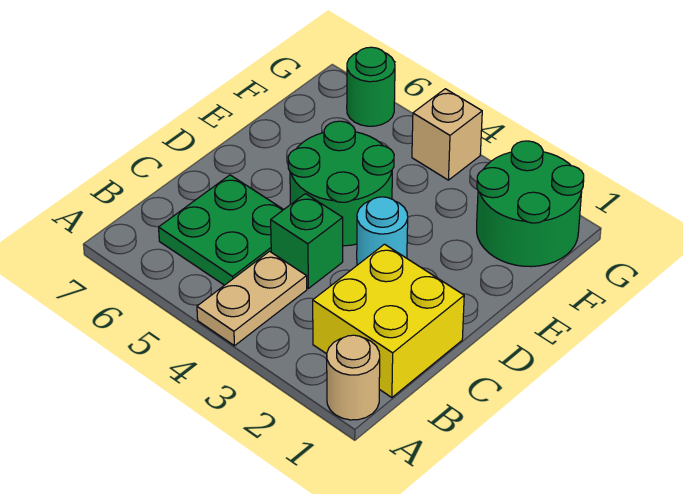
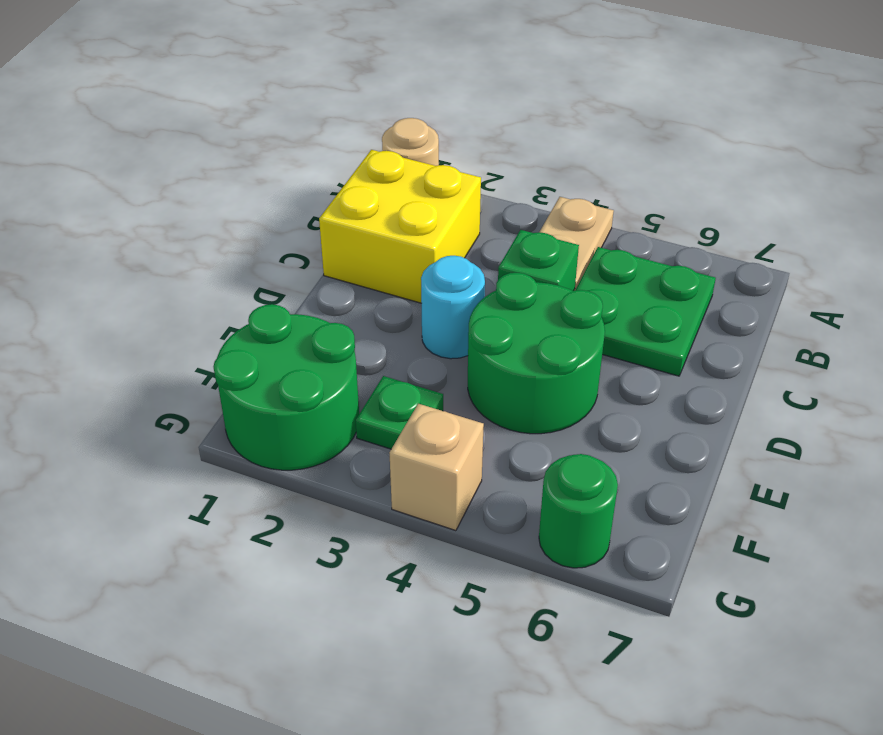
none -> green plate F3 level 1

